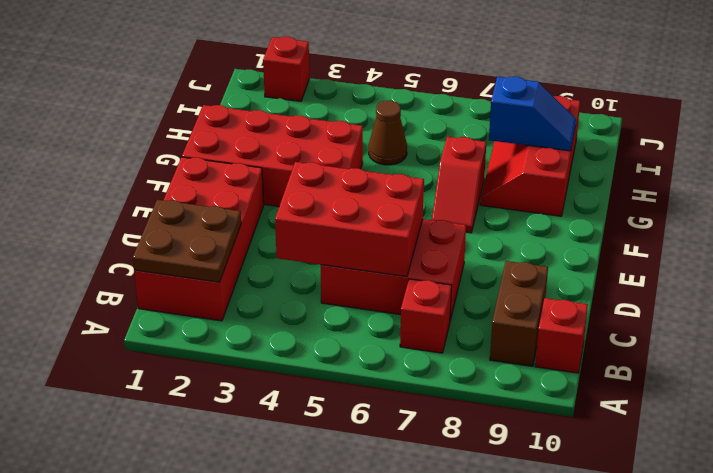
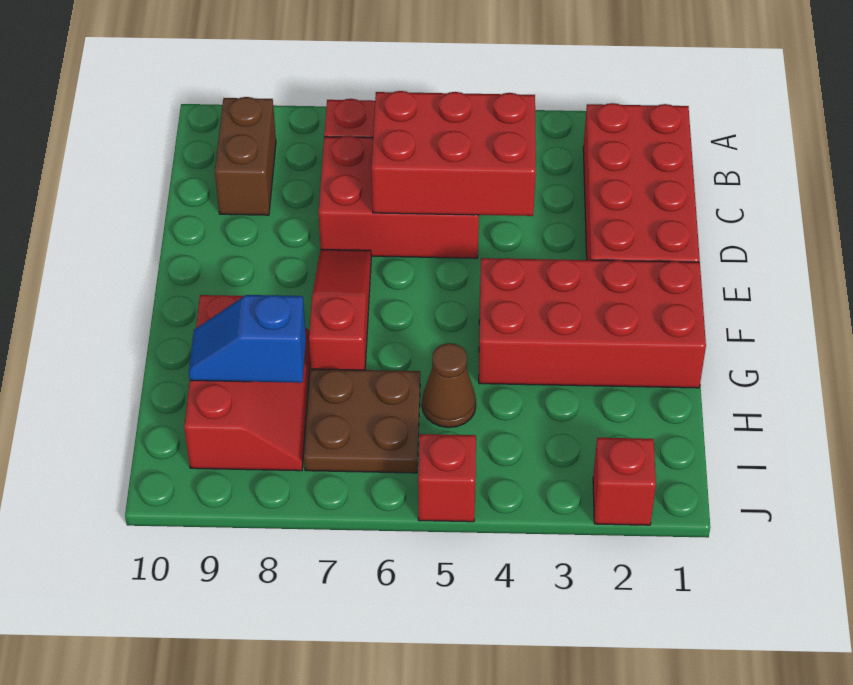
brown plate B1:C2 level 2 -> brown plate H6:I7 level 1
red brick B10 level 1 -> red brick J5 level 1
red slope F7:G7 level 1 top G -> red slope E7:G7 level 1 top G

